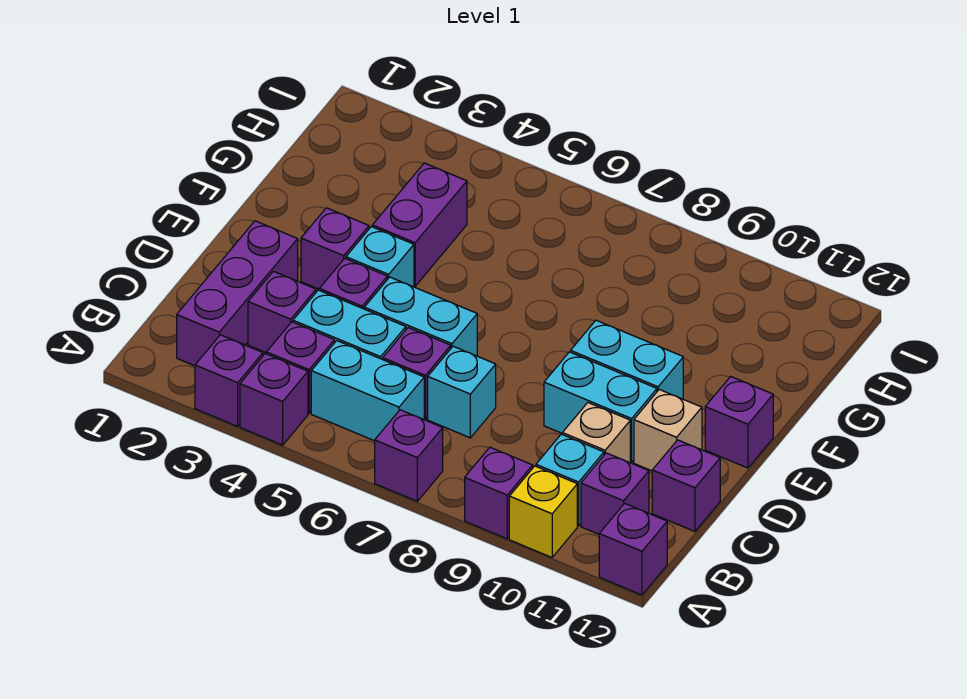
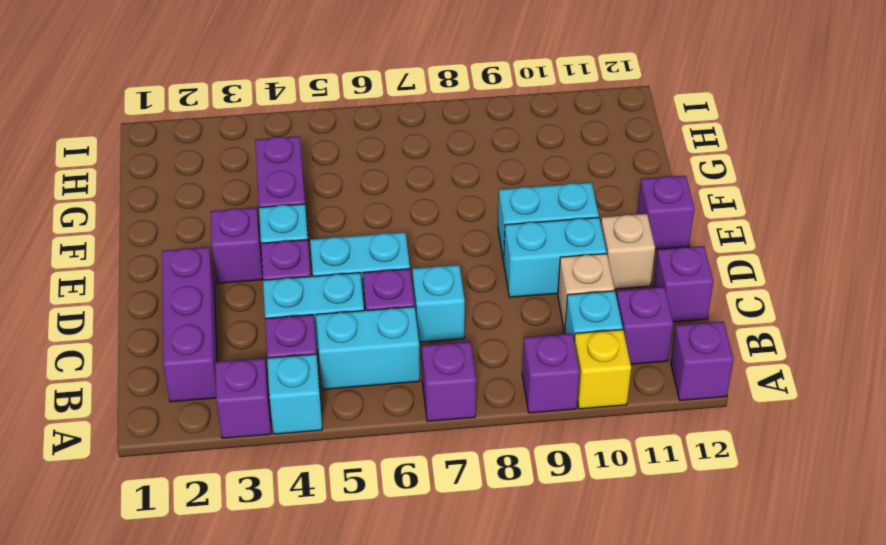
purple brick A4 level 1 -> cyan brick A4 level 1
purple brick C3 level 1 -> none

